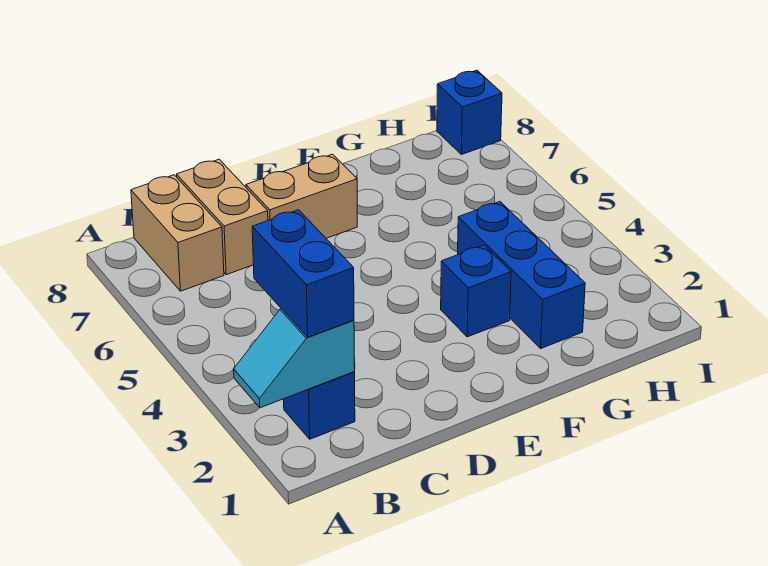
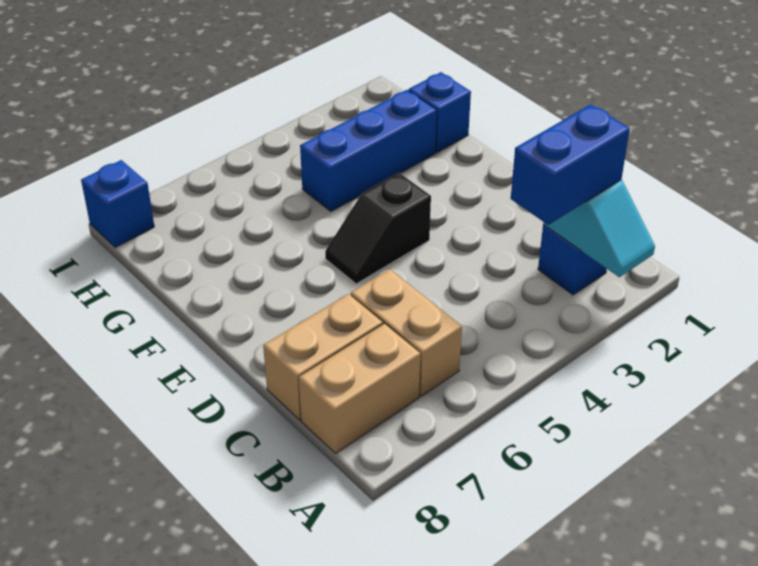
tan brick D7:E7 level 1 -> tan brick B6:C6 level 1
none -> black slope E4:E5 level 1 top 4
blue brick F3 level 1 -> blue brick G1 level 1

